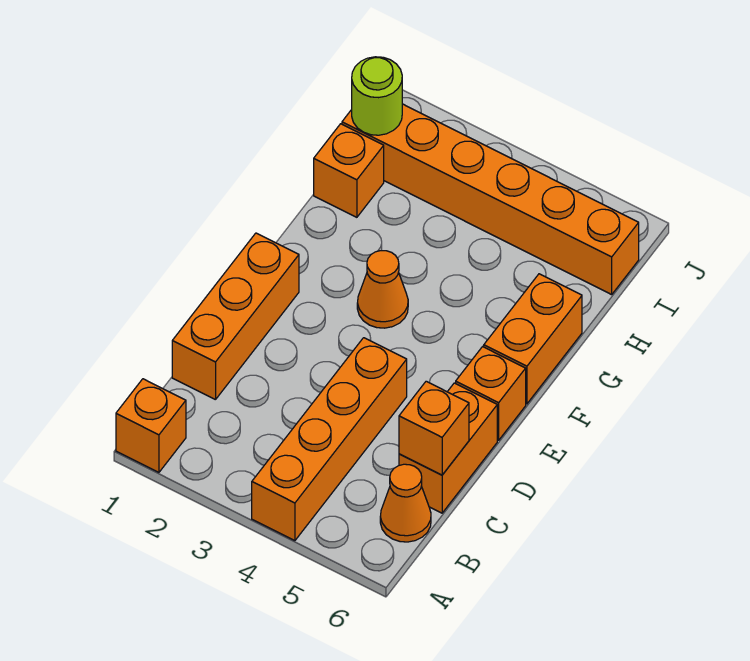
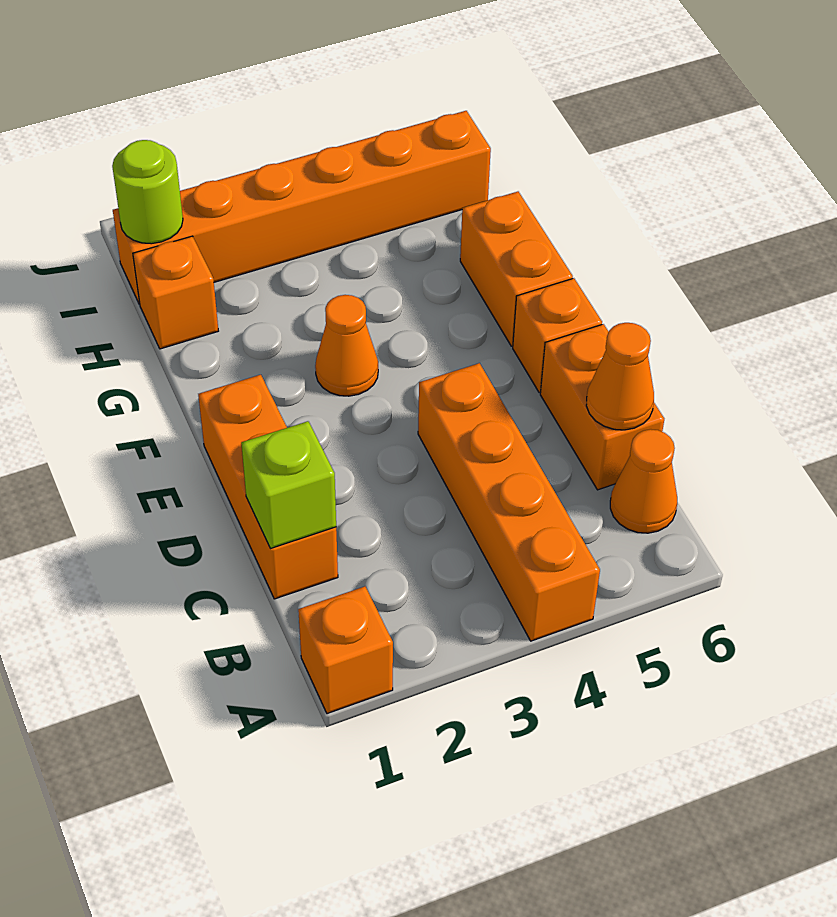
none -> lime brick C1 level 2
orange brick C6 level 2 -> orange cone C6 level 2

